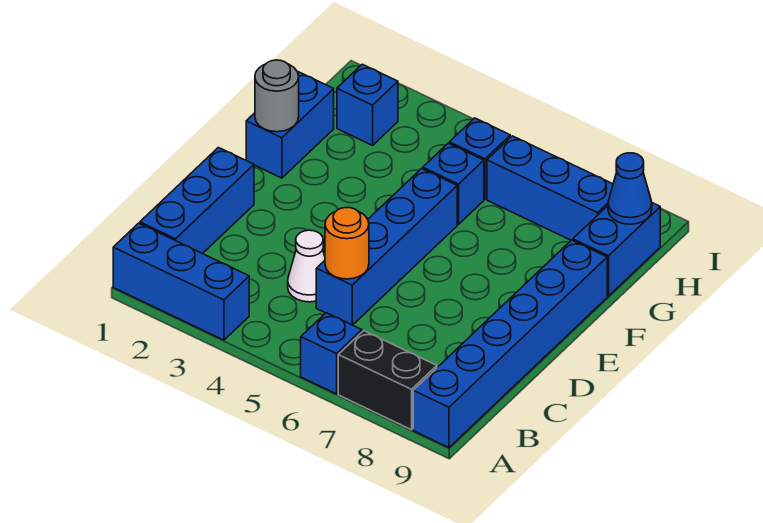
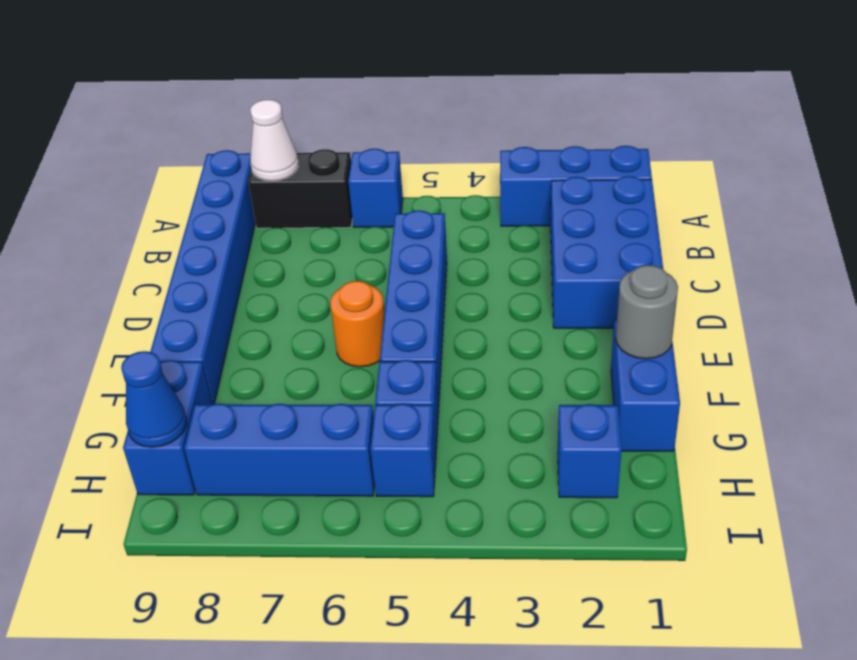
blue brick B1:D1 level 1 -> blue brick B1:D2 level 1
white cone C4 level 1 -> white cone A8 level 2
orange round brick C5 level 2 -> orange round brick E6 level 1

